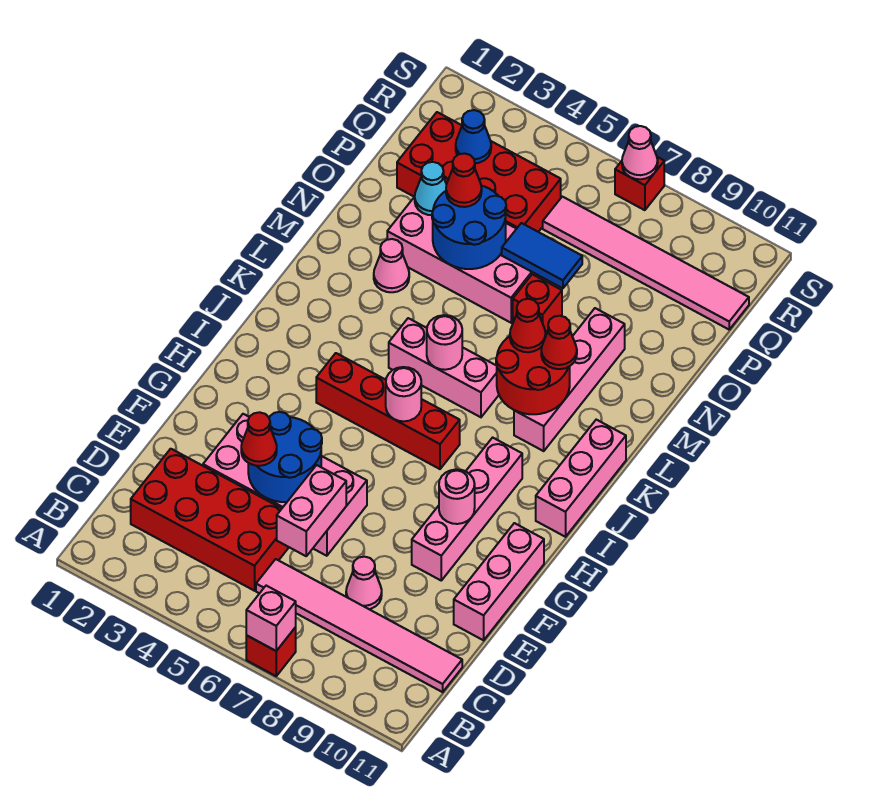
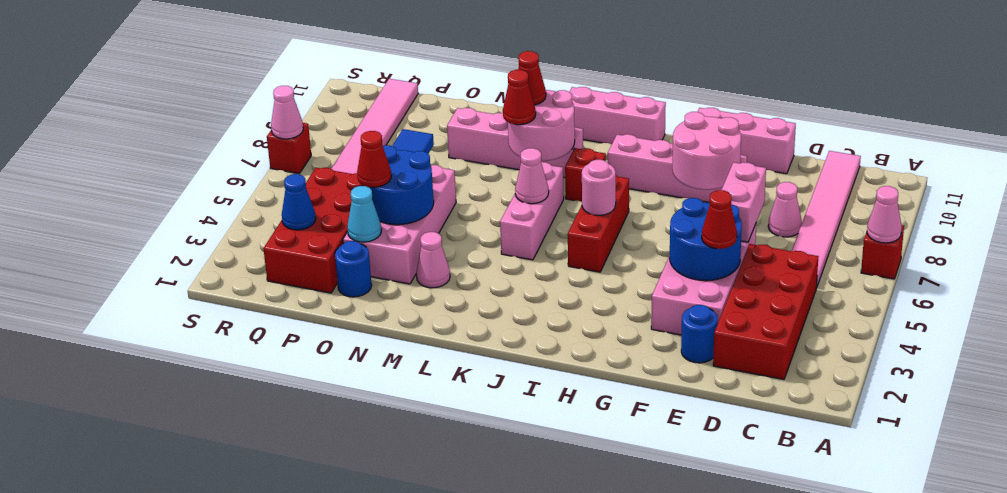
pink brick A7 level 2 -> pink cone A7 level 2
pink brick D6:E6 level 2 -> pink brick E6:E7 level 2
none -> blue round brick E2 level 1
pink round brick G9 level 2 -> pink round brick F8:G9 level 2
red brick I4:I7 level 1 -> red brick I5:I7 level 1
pink round brick K6 level 2 -> pink cone K6 level 2
red round brick K8:L9 level 2 -> pink round brick K8:L9 level 2
red brick N7 level 1 -> red brick J8 level 1
none -> blue round brick O2 level 1

